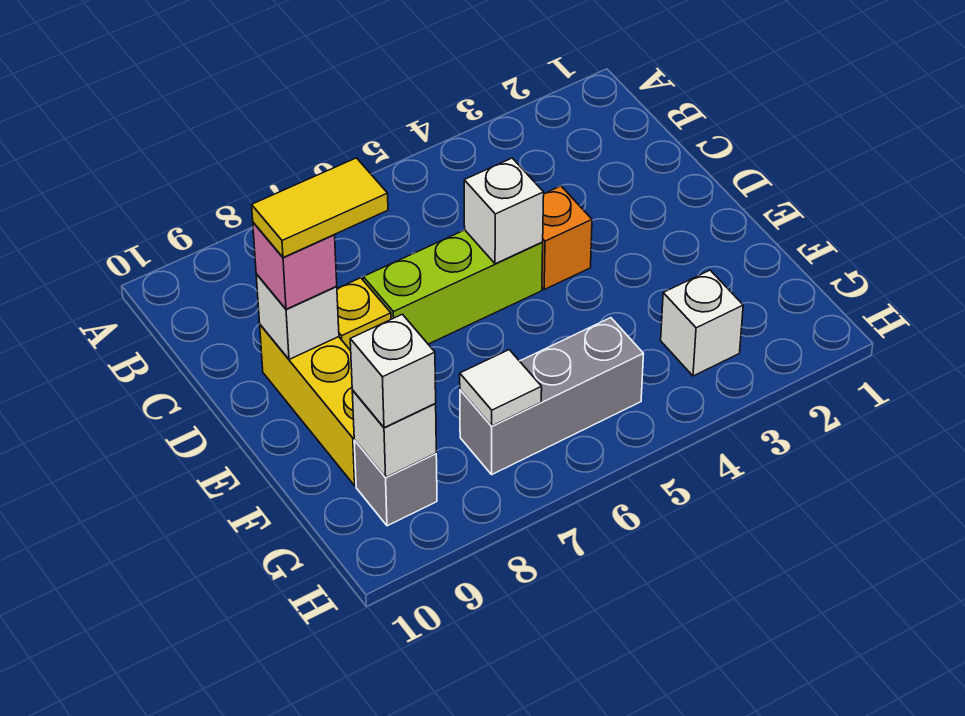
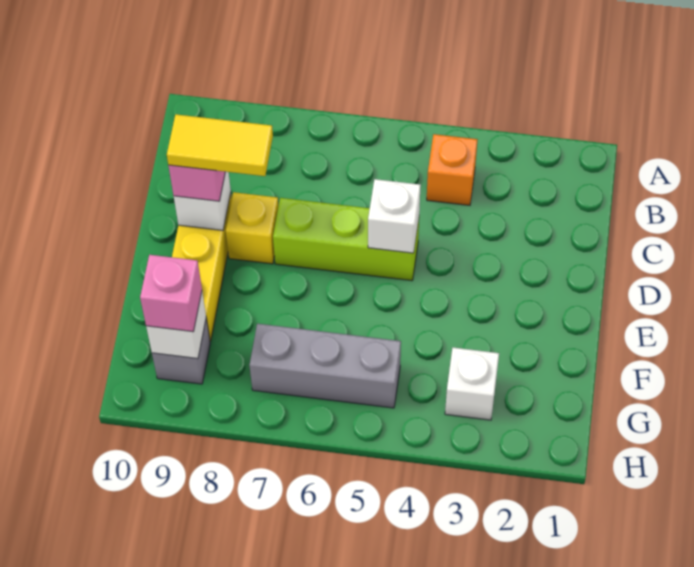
orange brick D4 level 1 -> orange brick B4 level 1
white tile G7 level 2 -> none
white brick G9 level 3 -> pink brick G9 level 3

